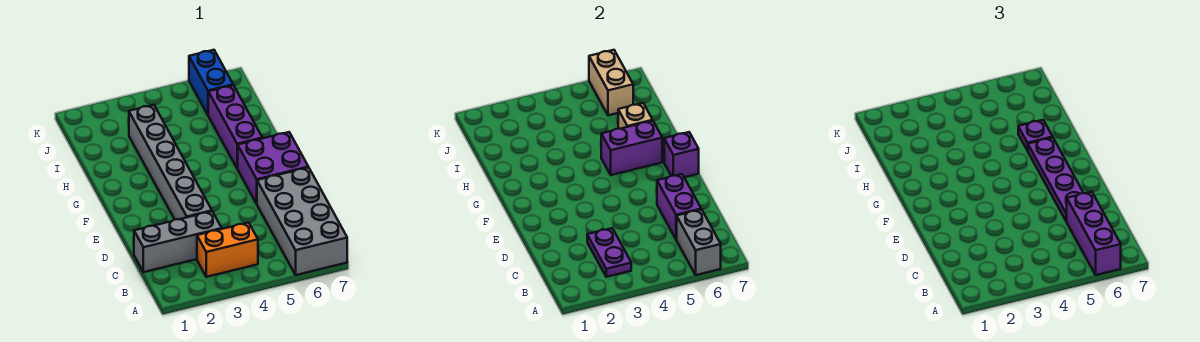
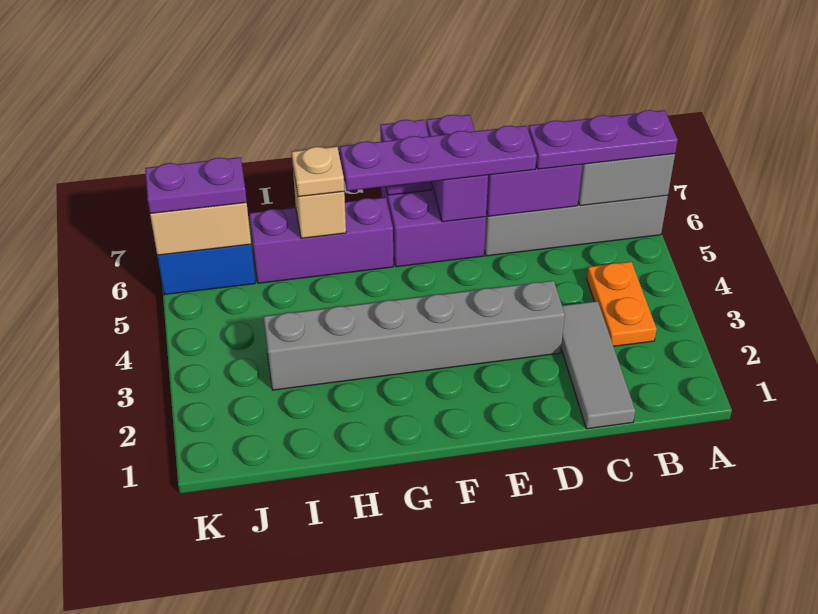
purple brick A6:C6 level 3 -> purple plate A6:C6 level 3
orange brick B3:B4 level 1 -> orange plate B3:B4 level 1
purple plate B3:C3 level 2 -> purple plate J6:K6 level 3
grey brick C1:C3 level 1 -> grey tile C1:C3 level 1
purple brick G5:G6 level 2 -> purple brick E6:E7 level 2
purple plate H6 level 3 -> tan plate H6 level 3

